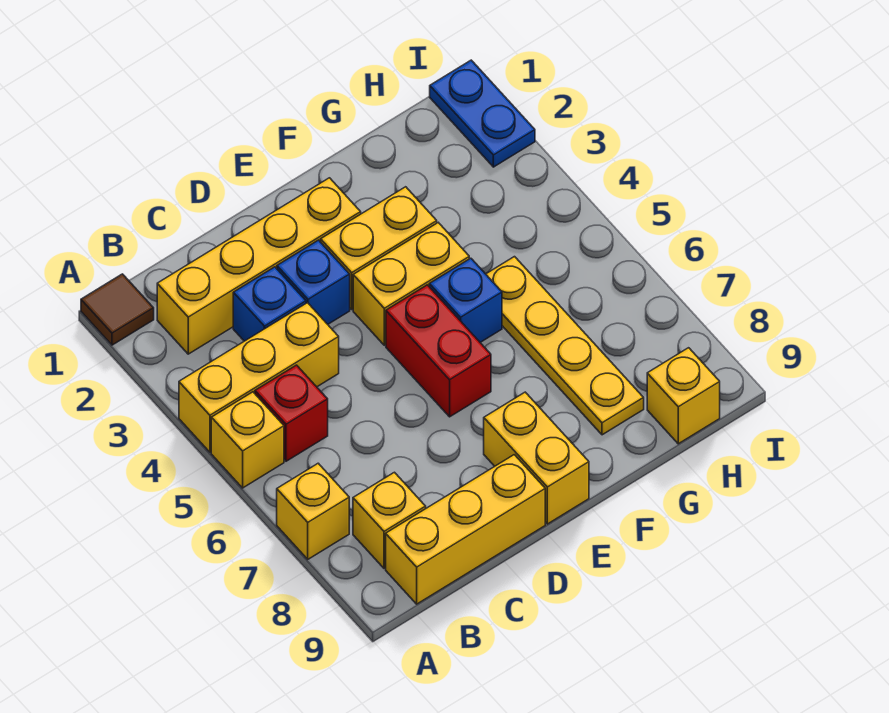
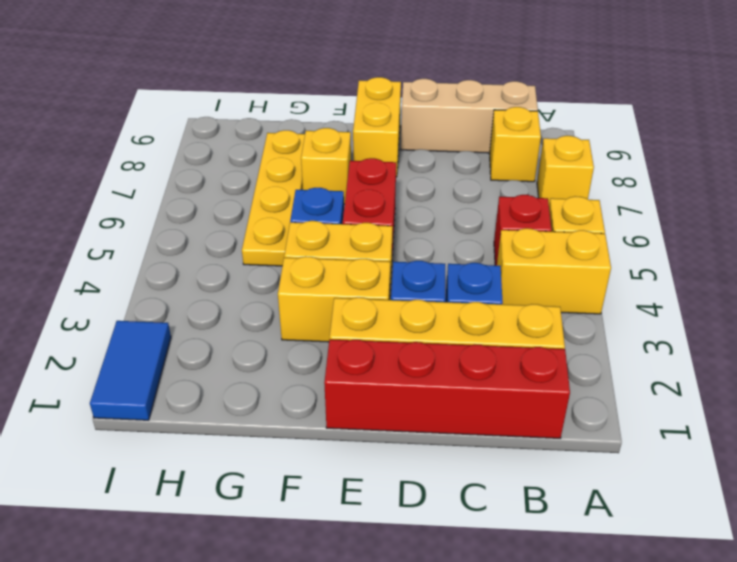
brown tile A1 level 1 -> none
yellow brick A4:C4 level 1 -> yellow brick A4:B4 level 1
none -> red brick B1:E1 level 1
yellow brick B9:D9 level 1 -> tan brick B9:D9 level 1
yellow brick H9 level 1 -> yellow brick F7 level 1
blue plate I1:I2 level 1 -> blue tile I1:I2 level 1

